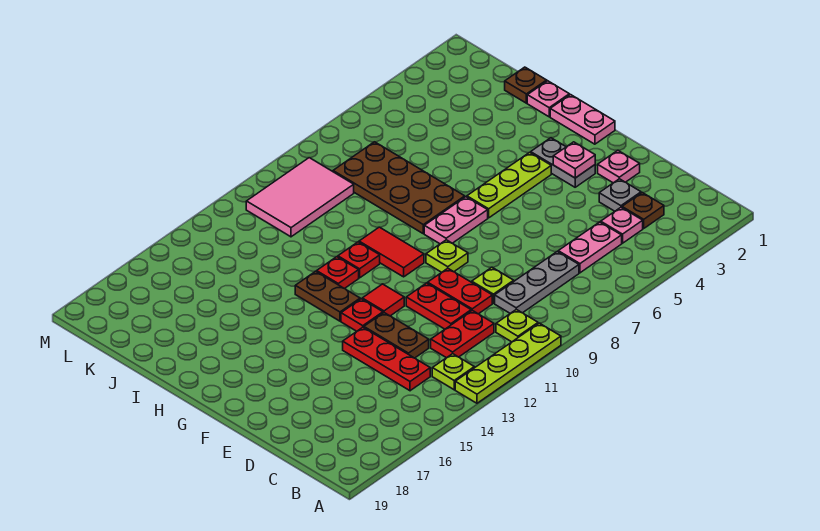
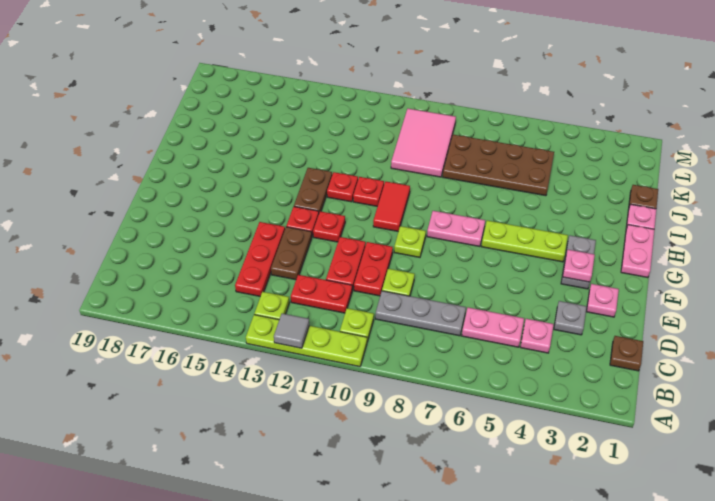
none -> grey tile A12 level 2
brown plate C3 level 1 -> brown plate C1 level 1
red tile F12 level 1 -> red plate F12 level 1
brown plate H7:K8 level 1 -> brown plate J5:K8 level 1
pink tile K9:L11 level 1 -> pink tile J9:L10 level 1

